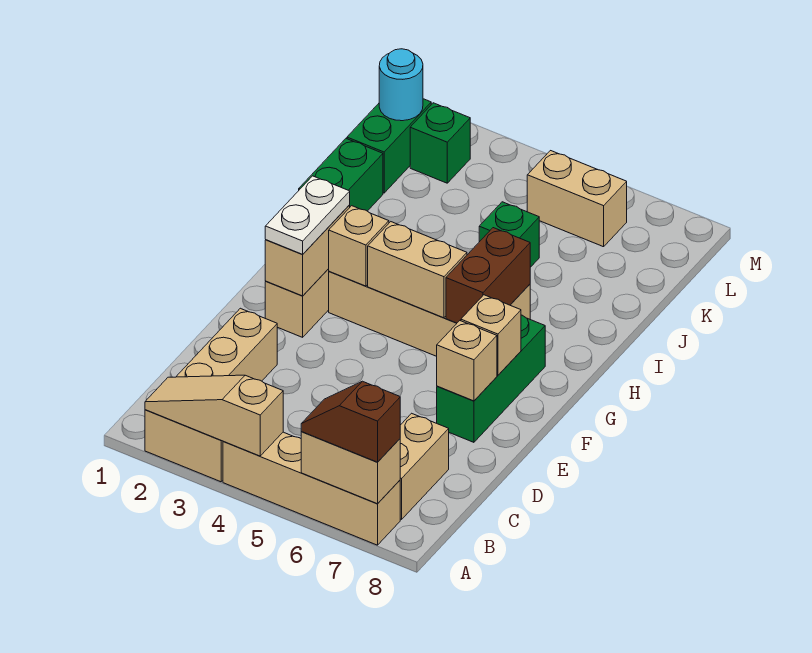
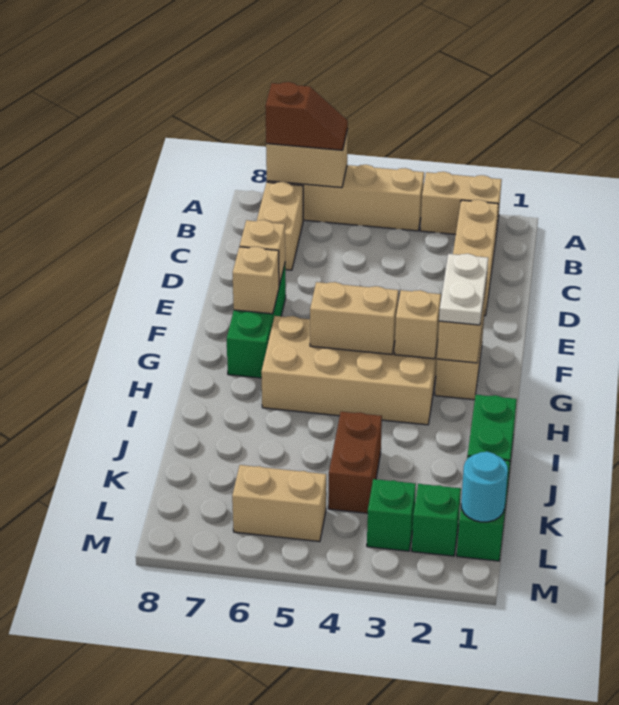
tan slope A2:A4 level 2 top 4 -> none
brown brick G6:H6 level 2 -> brown brick J4:K4 level 1
green brick J5 level 1 -> green brick L3 level 1

